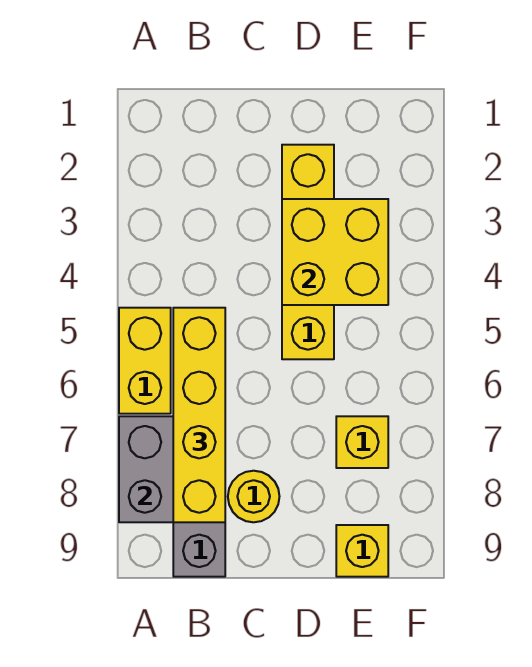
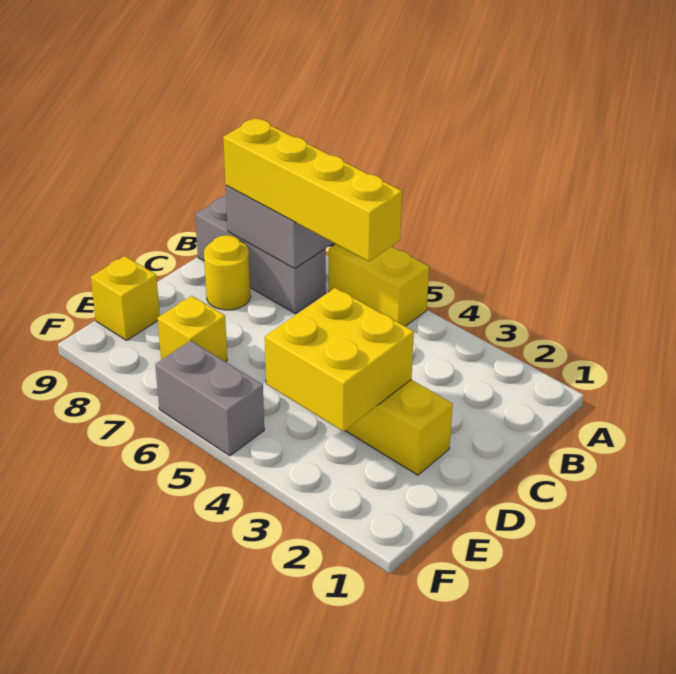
none -> grey brick F5:F6 level 1

